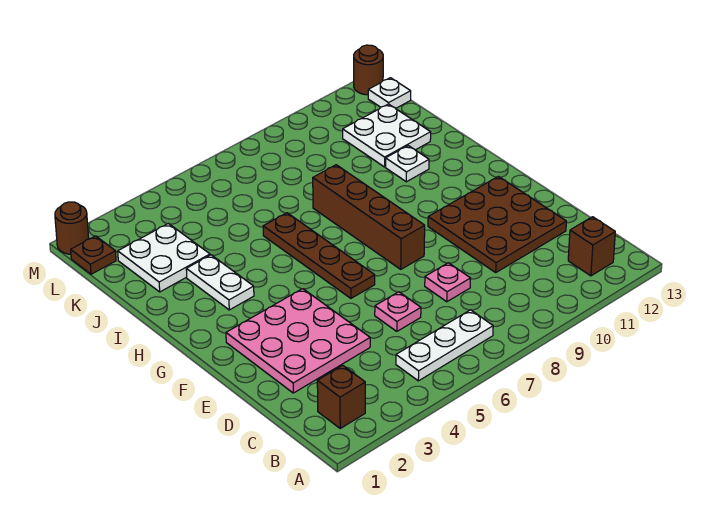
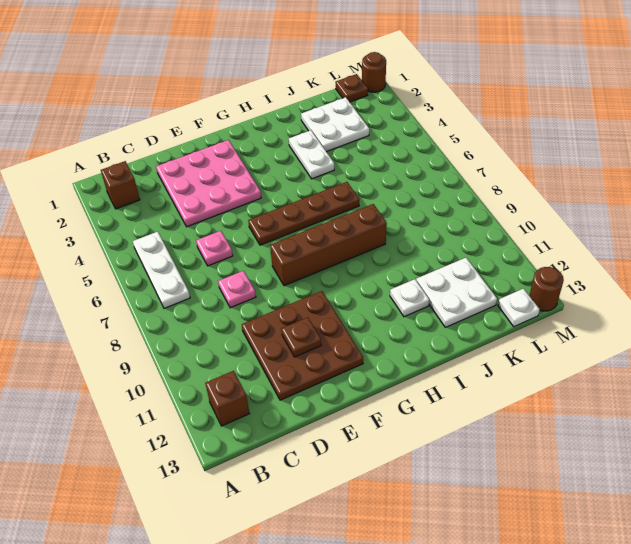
none -> brown plate E11 level 2
white plate H3:I3 level 1 -> white plate I3:I4 level 1

